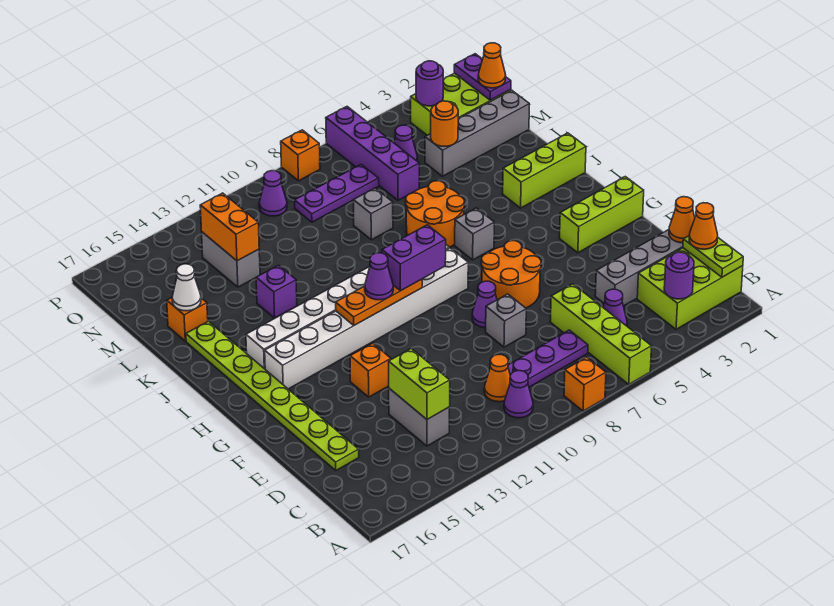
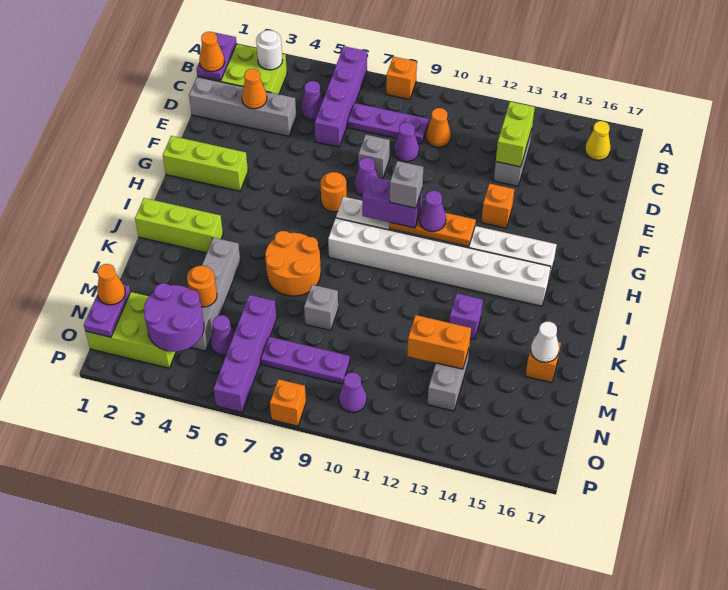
lime brick A6:D6 level 1 -> purple brick A6:D6 level 1
lime plate B1:C1 level 2 -> purple plate B1:C1 level 2
purple round brick B3 level 2 -> white round brick B3 level 2
purple cone B10 level 1 -> purple cone D9 level 1
none -> yellow cone B16 level 1
orange cone D1 level 2 -> orange cone D3 level 2
lime plate D16:K16 level 1 -> none
orange round brick F6:G7 level 1 -> orange round brick G7 level 1
grey brick I6 level 1 -> grey brick H10 level 4
grey brick M1:M4 level 1 -> grey brick K4:N4 level 1
orange brick M13:N13 level 2 -> orange brick M12:M13 level 2
purple round brick O3 level 2 -> purple round brick N3:O4 level 2

